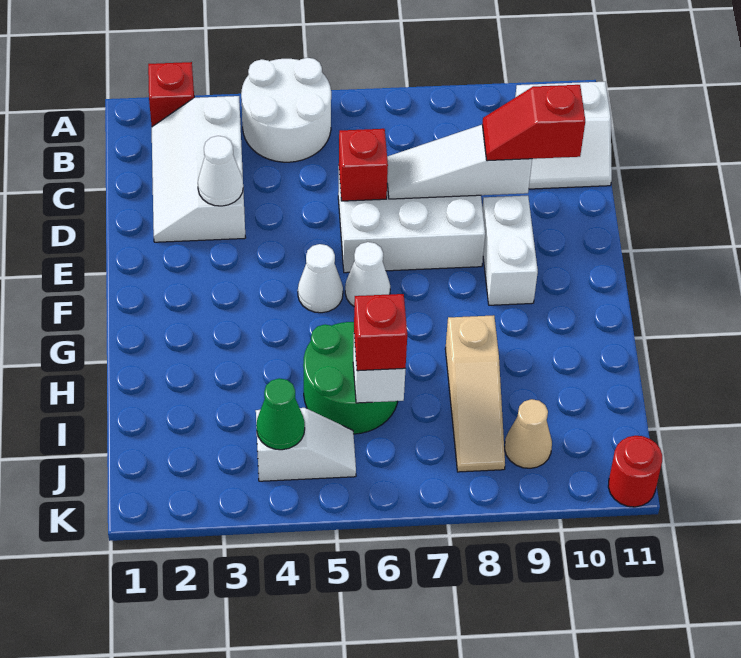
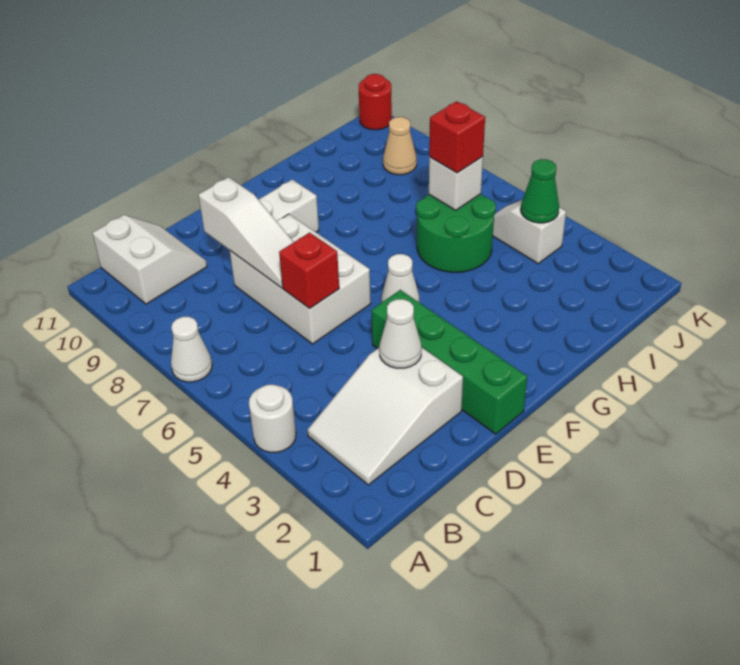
red brick A2 level 1 -> none
white round brick A4:B5 level 1 -> white round brick A4 level 1
white slope B2:D3 level 1 top 3 -> white slope B2:D3 level 1 top D
red slope D9:D10 level 3 top 10 -> none
none -> green brick E1:E4 level 1
white cone F6 level 1 -> white cone A7 level 1
tan slope H8:J8 level 1 top H -> none

